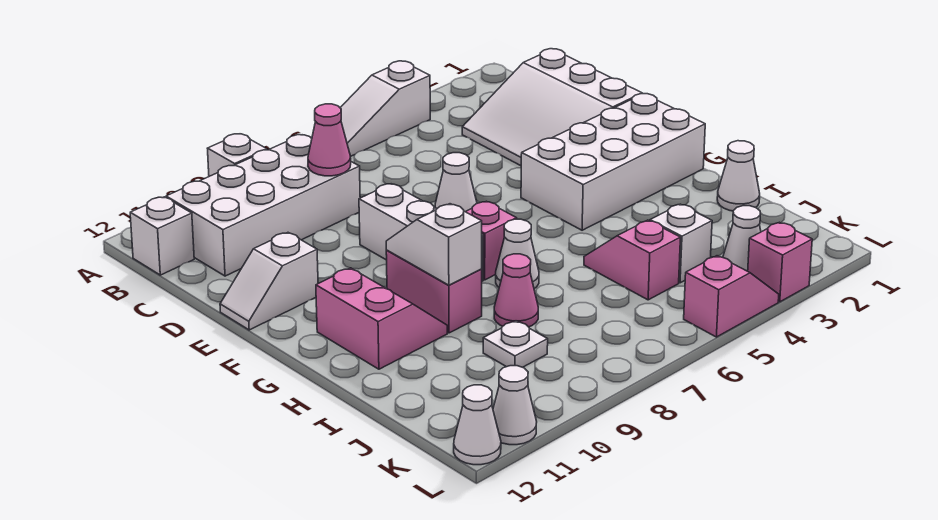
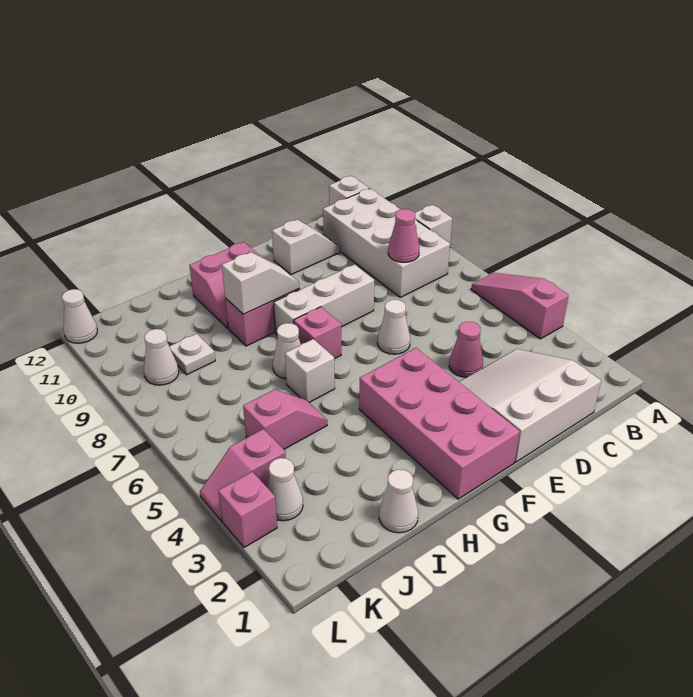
white slope A4:A6 level 1 top 4 -> pink slope A4:A6 level 1 top 4
white slope E11:E12 level 1 top 11 -> white slope D11:E11 level 1 top E
white brick F1:G4 level 1 -> pink brick F1:G4 level 1
pink cone I8 level 1 -> pink cone D4 level 1
white brick J4 level 1 -> white brick H6 level 1
pink slope L4:L5 level 1 top 5 -> pink slope K4:L4 level 1 top K
white cone L11 level 1 -> white cone K9 level 1

